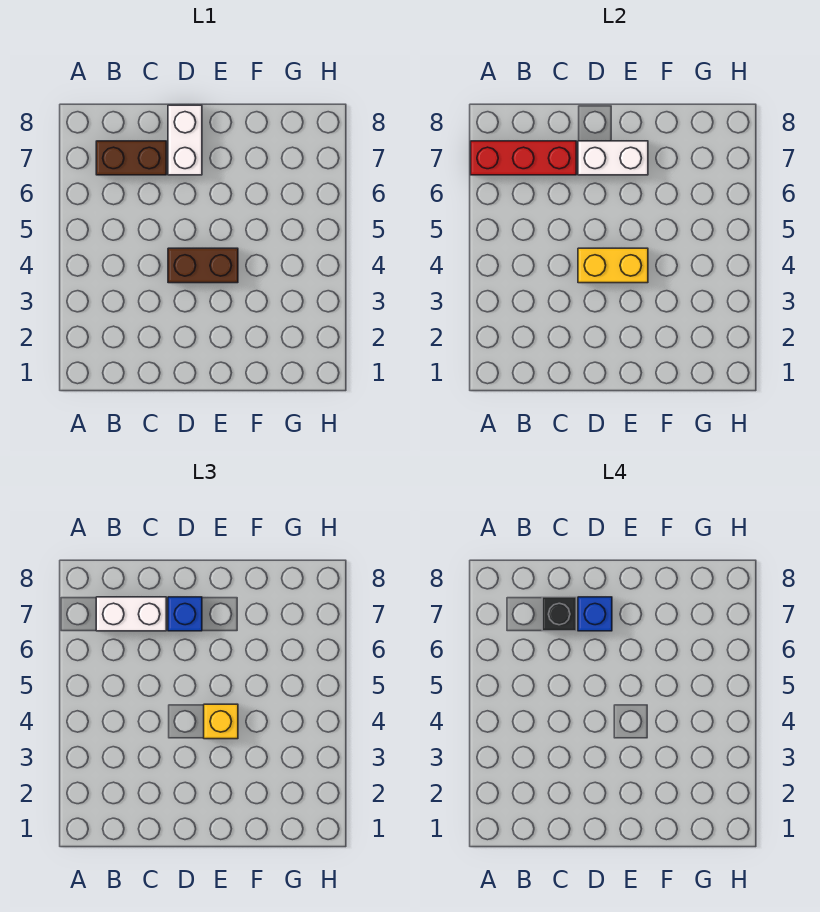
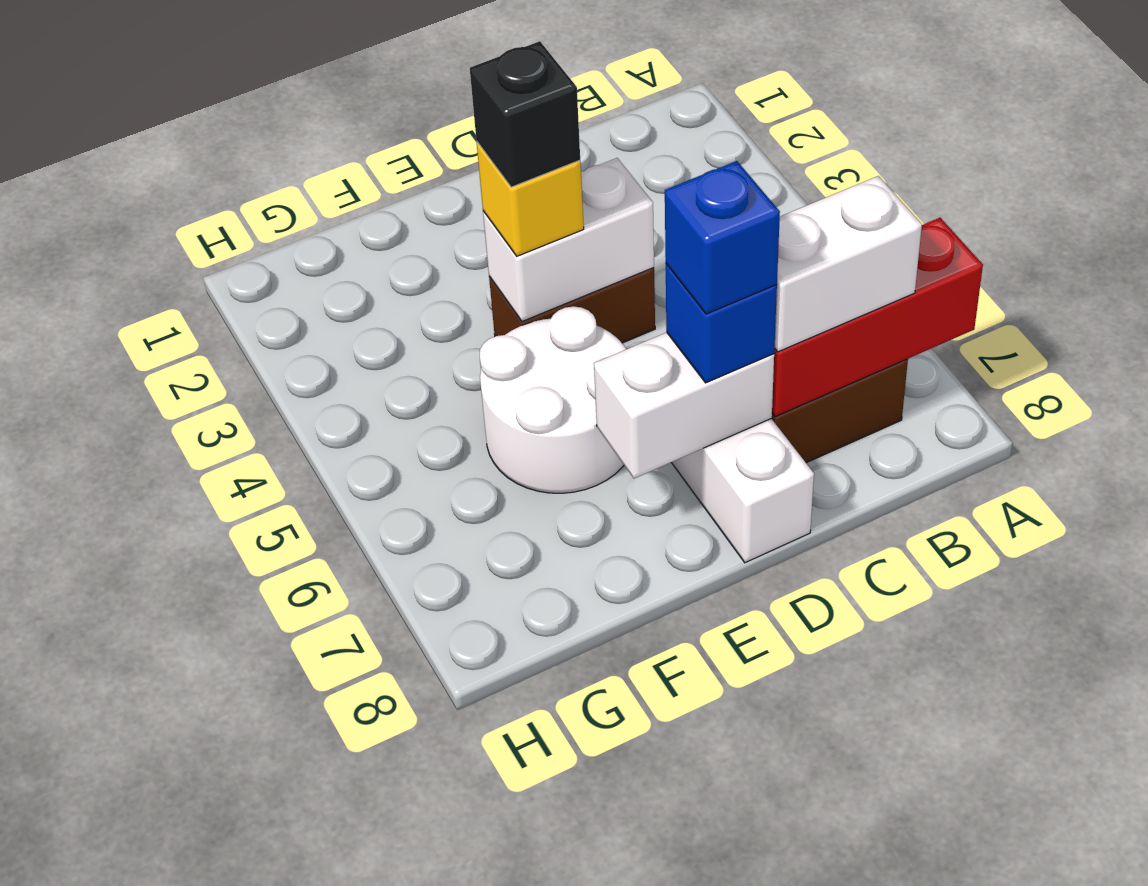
black brick C7 level 4 -> black brick E4 level 4
yellow brick D4:E4 level 2 -> white brick D4:E4 level 2
none -> white round brick E5:F6 level 1

